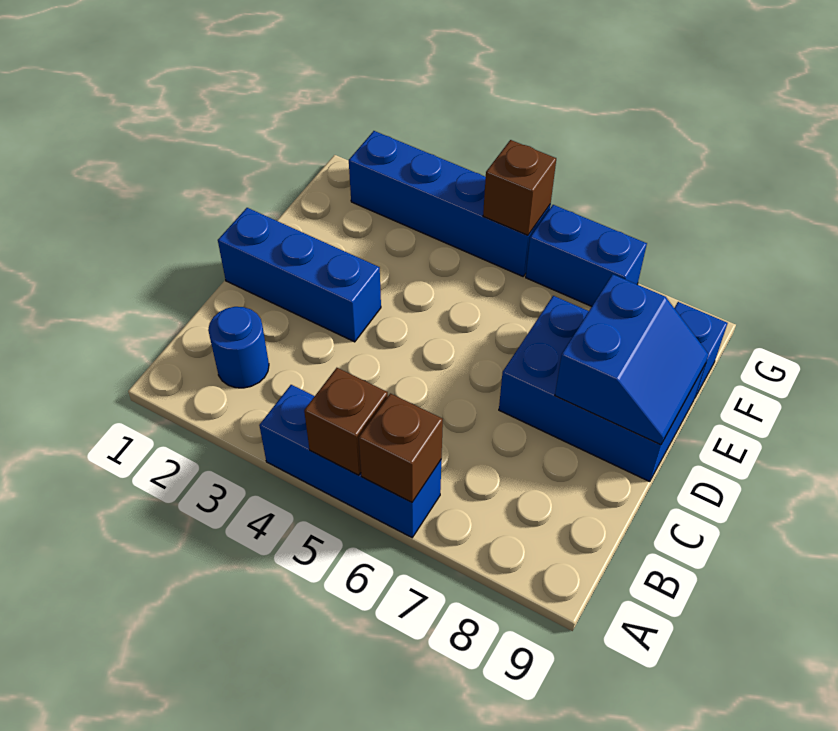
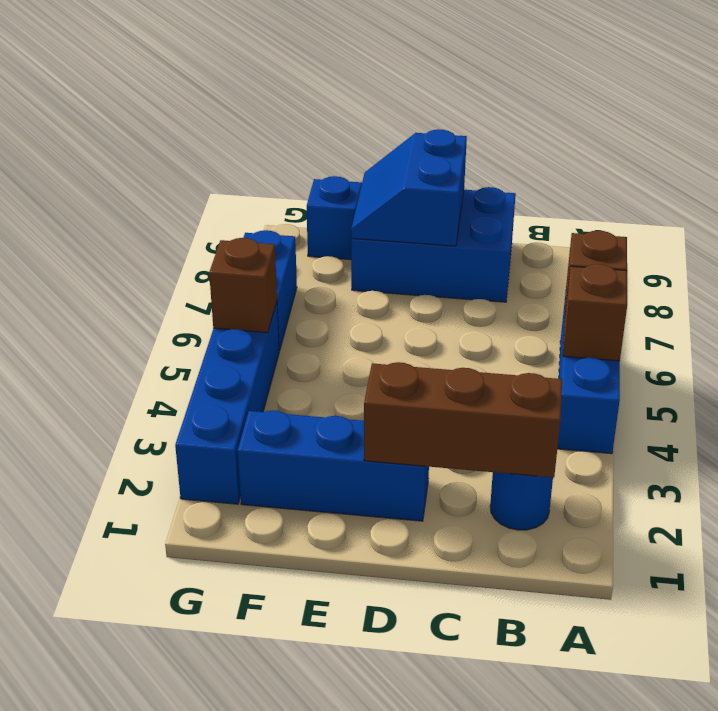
none -> brown brick B2:D2 level 2
blue brick D1:D3 level 1 -> blue brick D2:F2 level 1
blue brick D7:E9 level 1 -> blue brick C8:E9 level 1
blue slope D8:E9 level 2 top 8 -> blue slope D8:E9 level 2 top D

